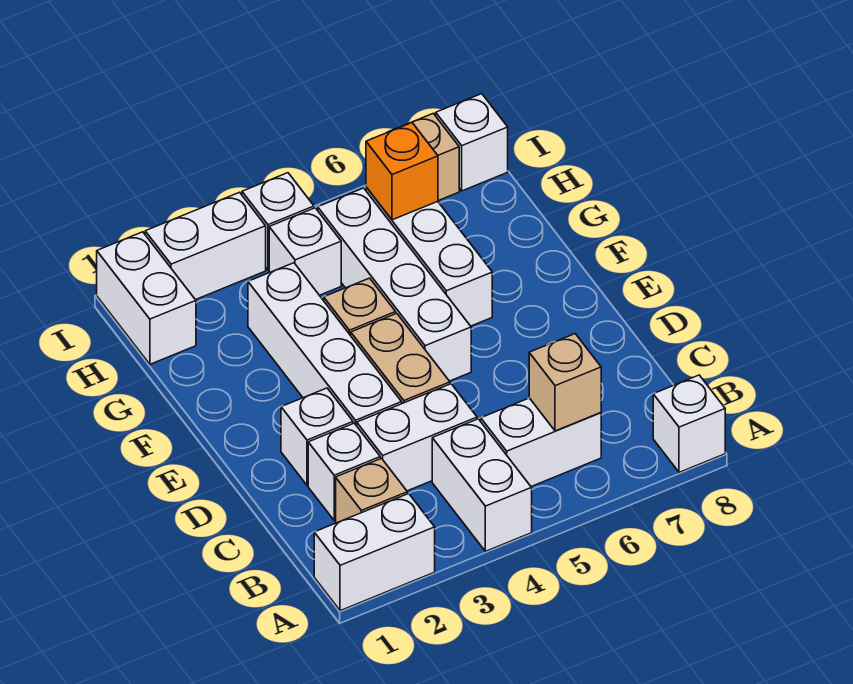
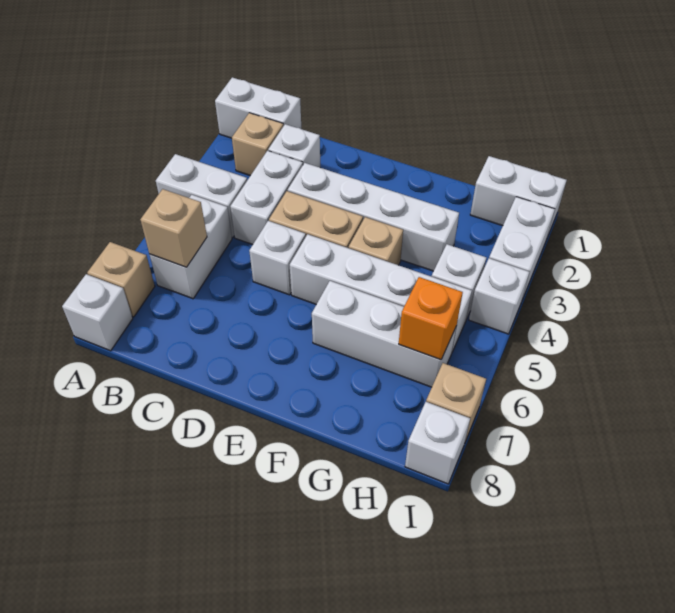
white brick A1:A2 level 1 -> white brick A1:B1 level 1
none -> tan brick A7 level 1
white brick D2 level 1 -> white brick D5 level 1

